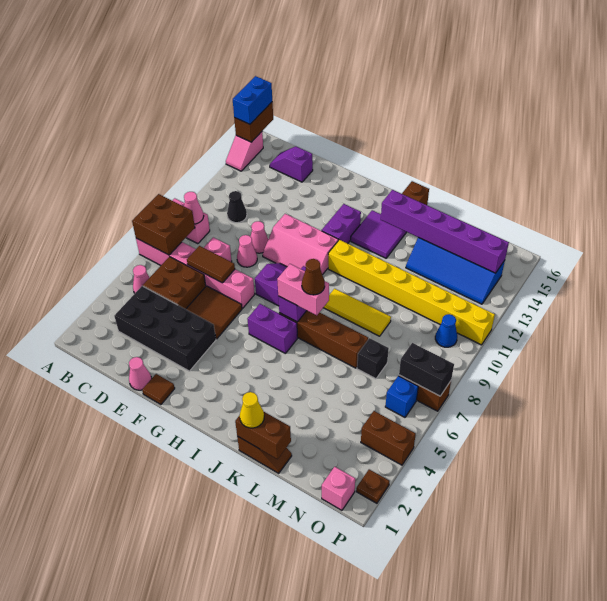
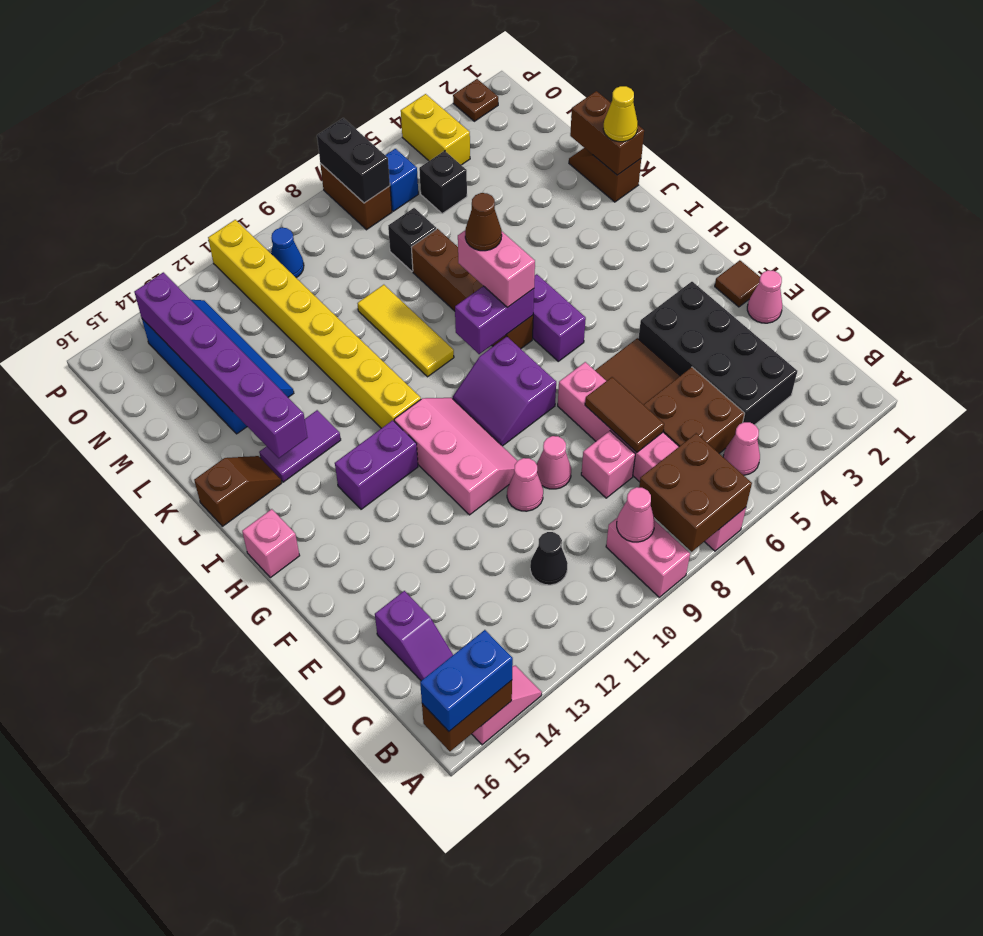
purple tile I13:J14 level 1 -> purple tile J13:J14 level 1
none -> black brick N5 level 1
pink brick O1 level 1 -> pink brick H16 level 1
brown brick O4:P4 level 1 -> yellow brick O4:P4 level 1

